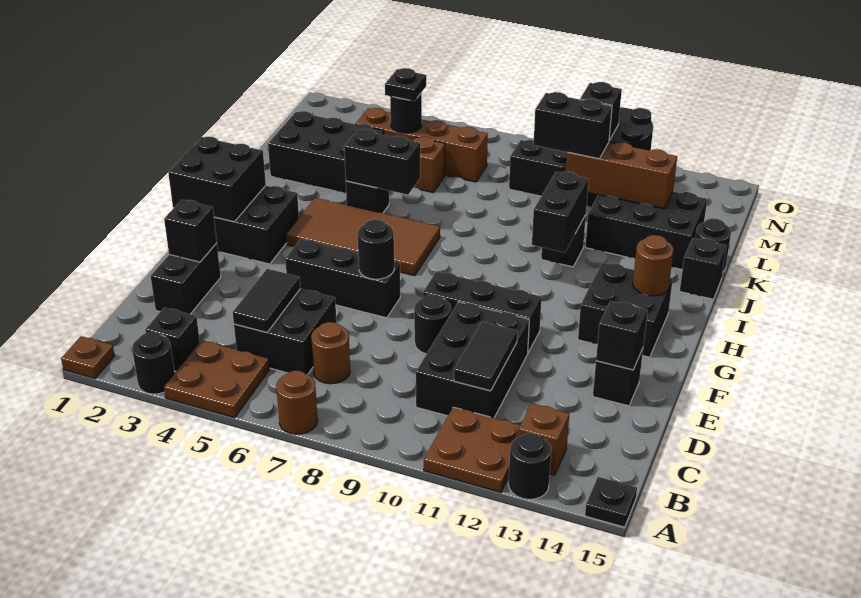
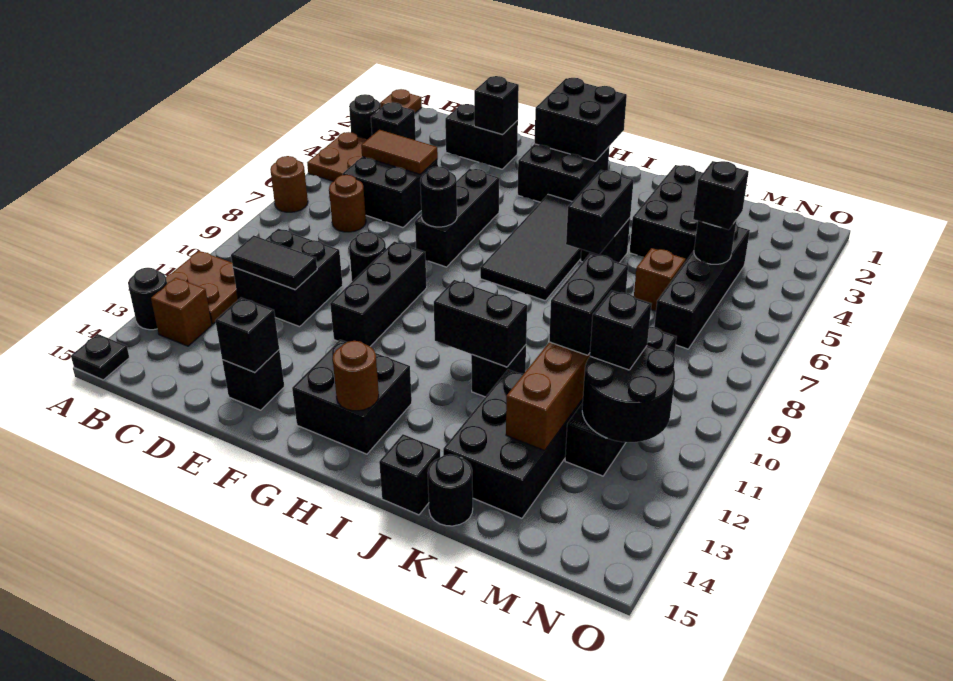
black tile C5:D5 level 2 -> brown tile C5:D5 level 2
black brick C10:E11 level 1 -> black brick C10:D11 level 1
brown tile H4:I7 level 1 -> black tile H4:I7 level 1
brown brick M4:M7 level 1 -> black brick M4:M7 level 1
black plate M5 level 3 -> black brick M5 level 3

